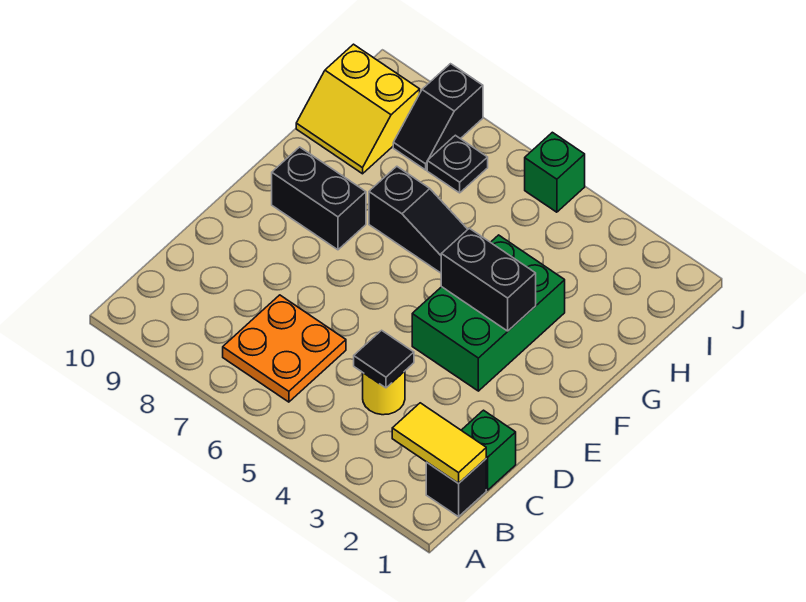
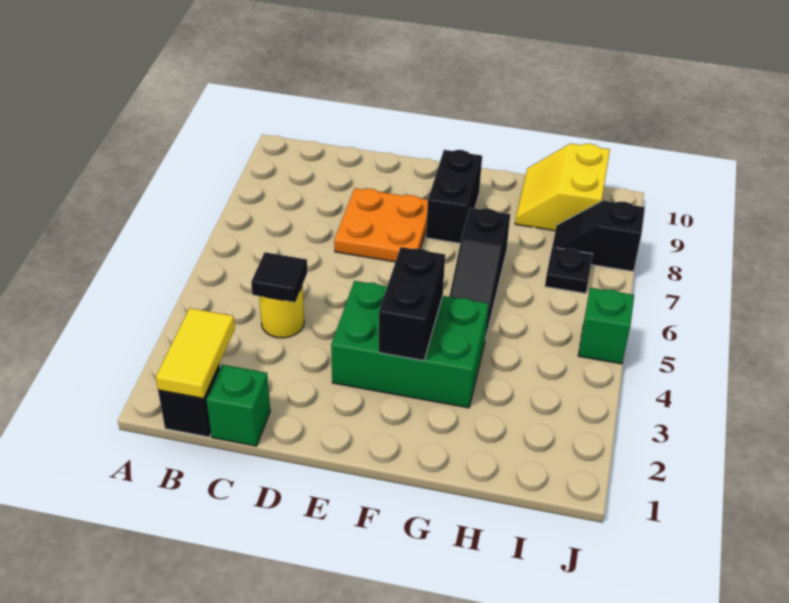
orange plate B6:C7 level 1 -> orange plate D7:E8 level 1

